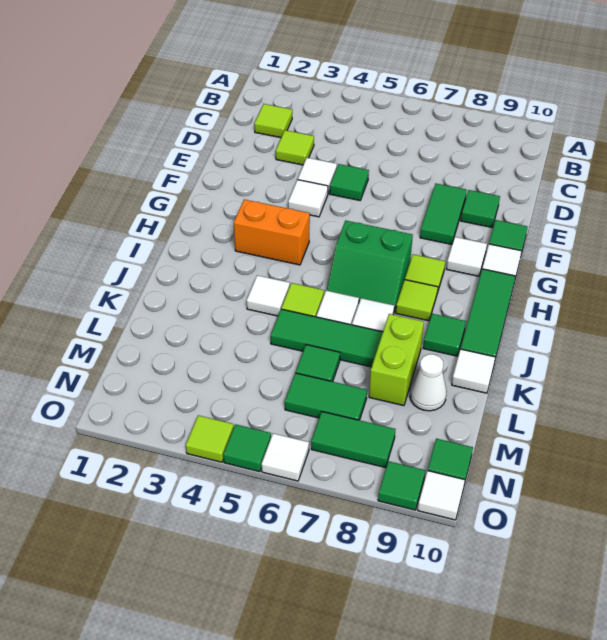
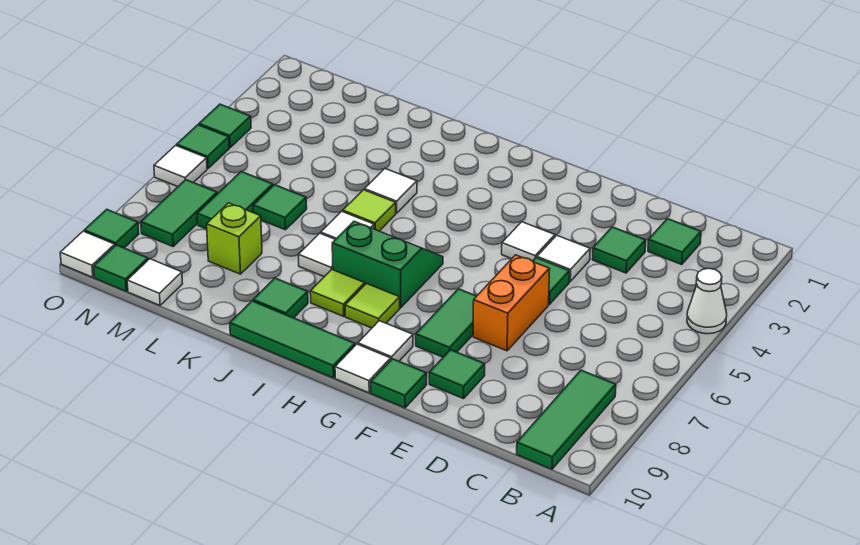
lime tile C2 level 1 -> green tile C2 level 1
lime tile D3 level 1 -> green tile D3 level 1
green tile E8:F8 level 1 -> green tile F7:F8 level 1
orange brick H3:H4 level 1 -> orange brick E6:E7 level 1
green slope H6:I7 level 1 top H -> green slope H6:I7 level 1 top 7
green tile K5:K7 level 1 -> green tile B8:B10 level 1
lime brick K8:L8 level 1 -> lime brick L8 level 1
white tile K10 level 1 -> white tile M10 level 1
white cone L9 level 1 -> white cone A4 level 1
lime tile O4 level 1 -> green tile O4 level 1

